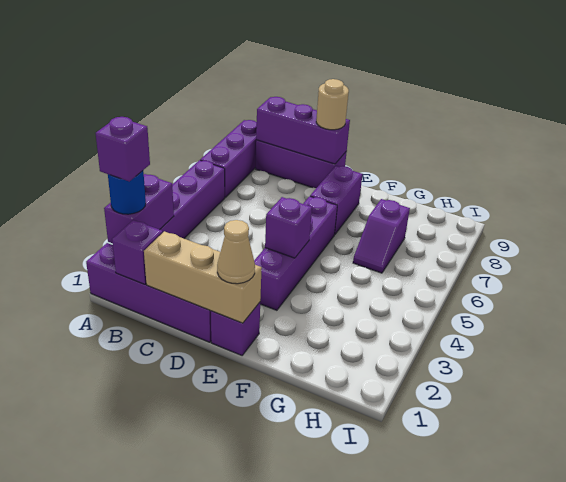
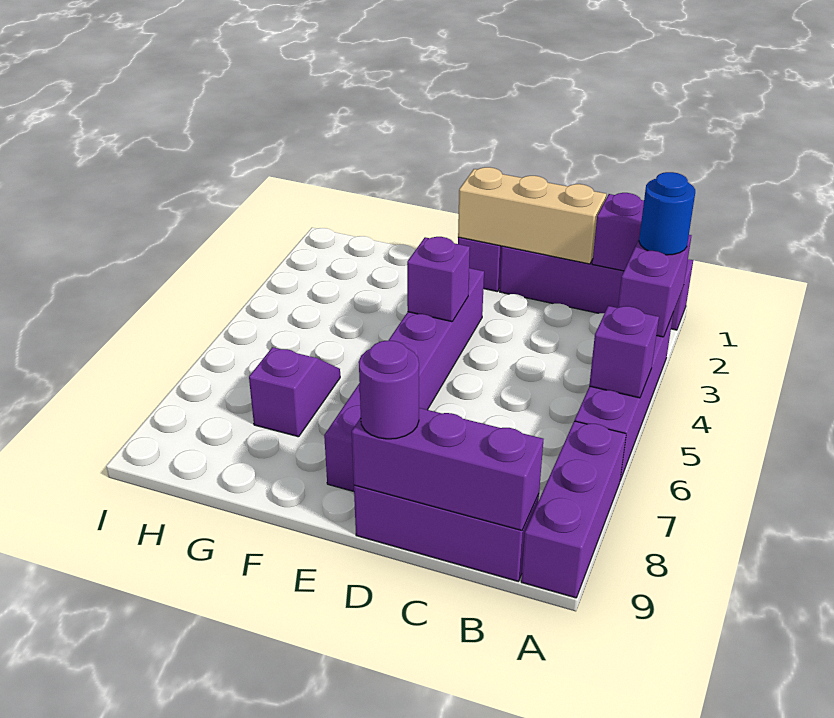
purple brick A2 level 4 -> purple brick A5 level 2
tan round brick D9 level 3 -> purple round brick D9 level 3
tan cone E1 level 3 -> none

